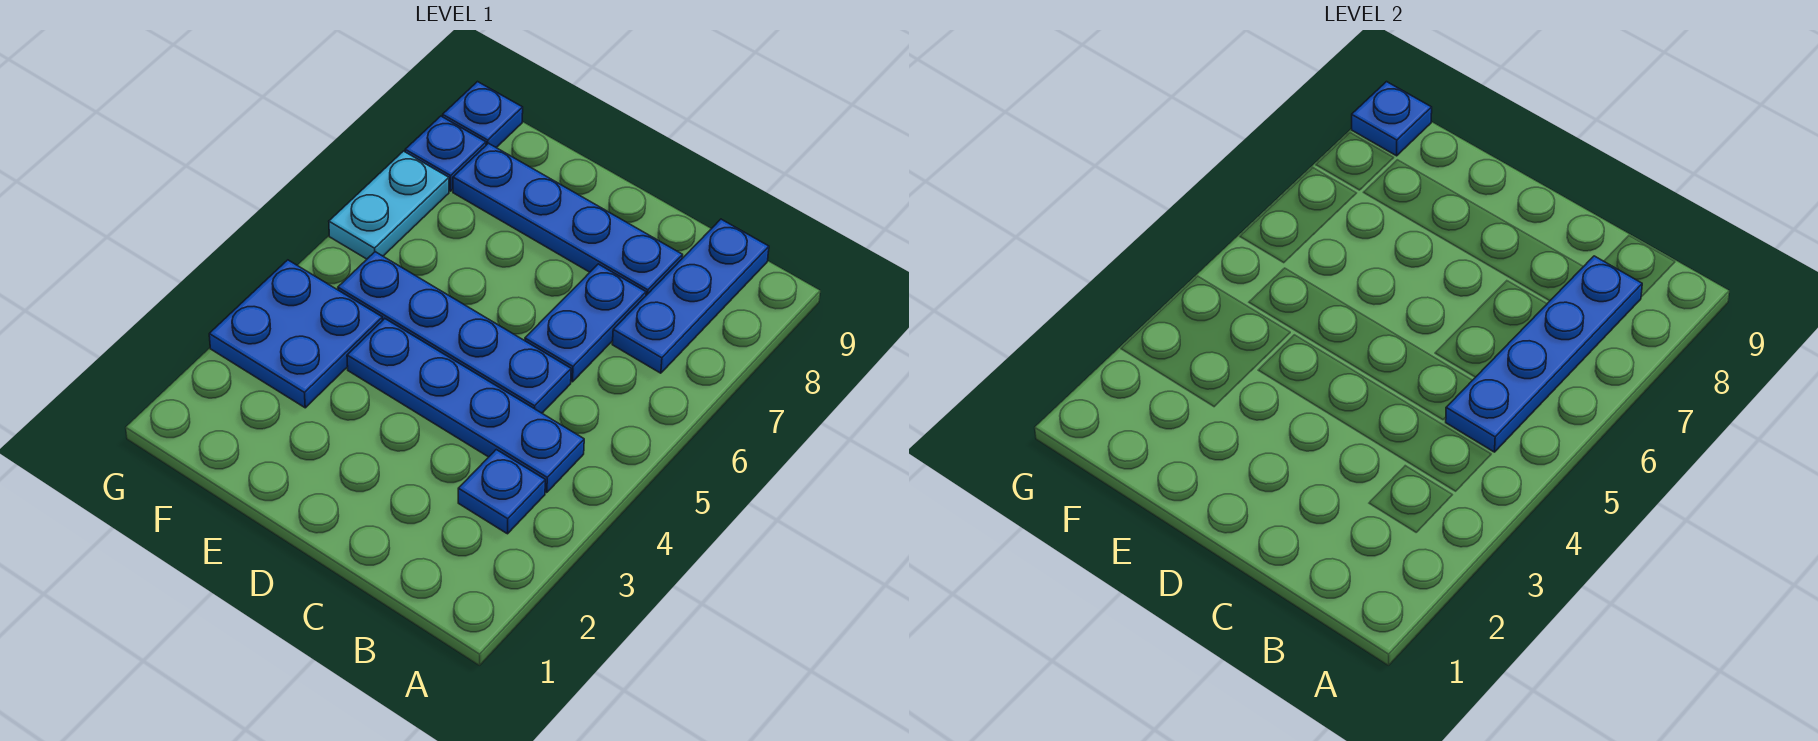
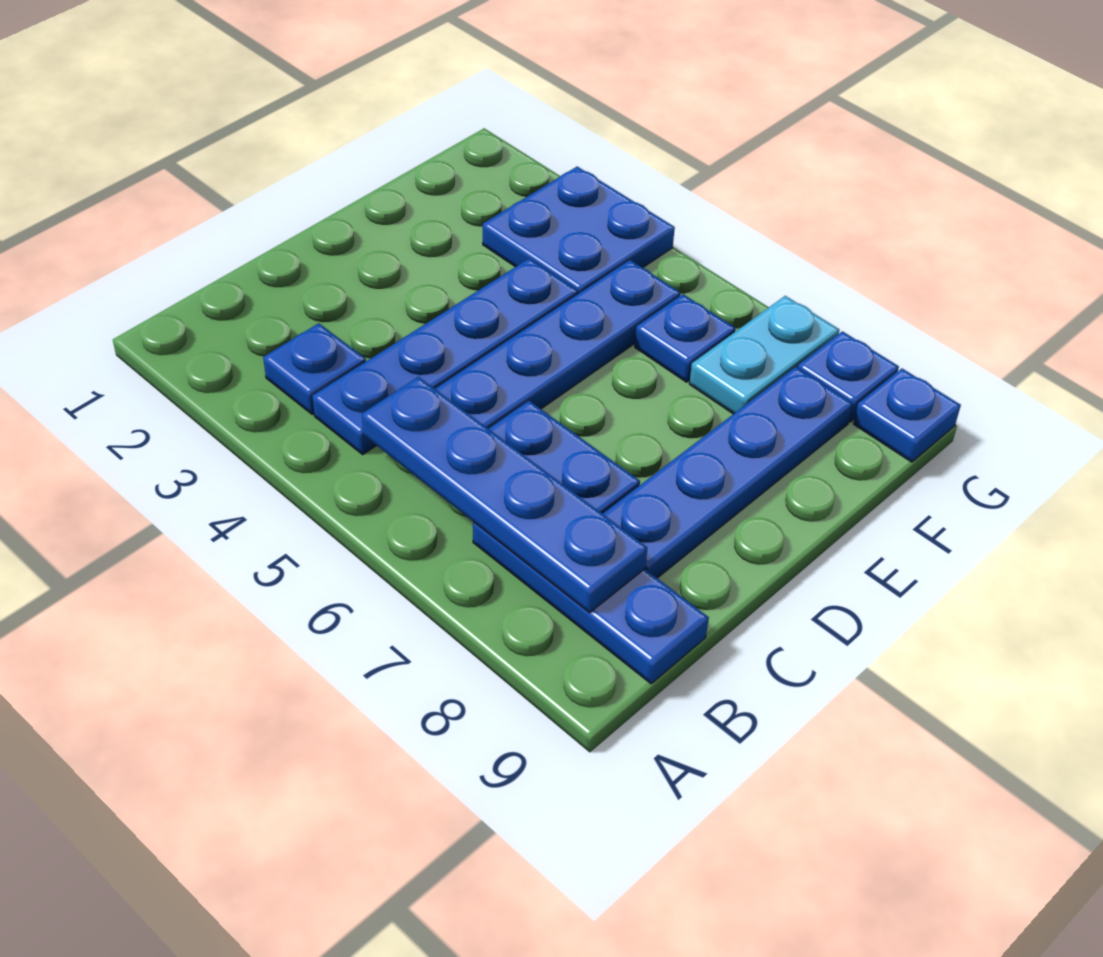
cyan plate G6:G7 level 1 -> cyan plate F7:G7 level 1
blue plate G9 level 2 -> blue plate F6 level 1

